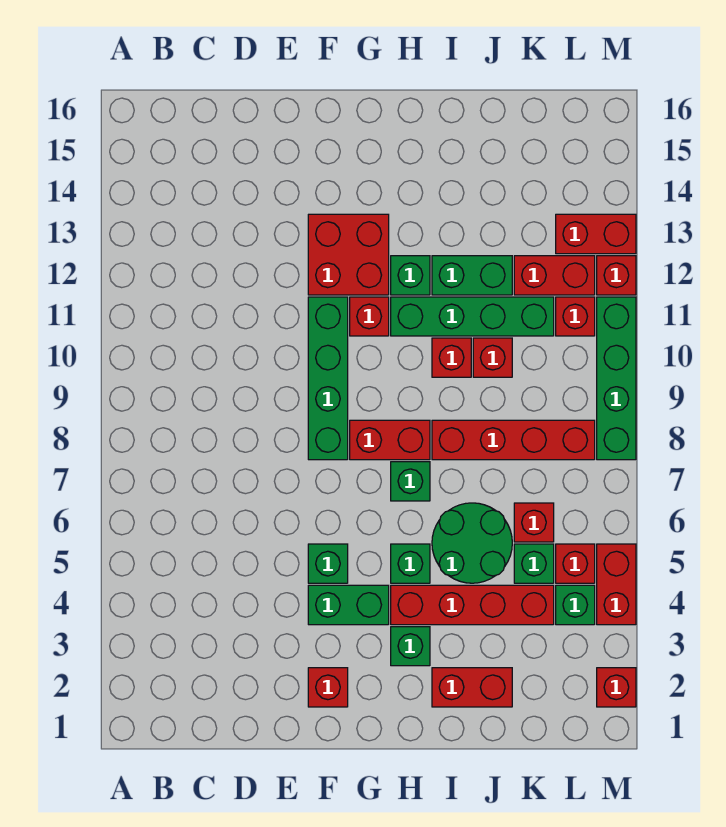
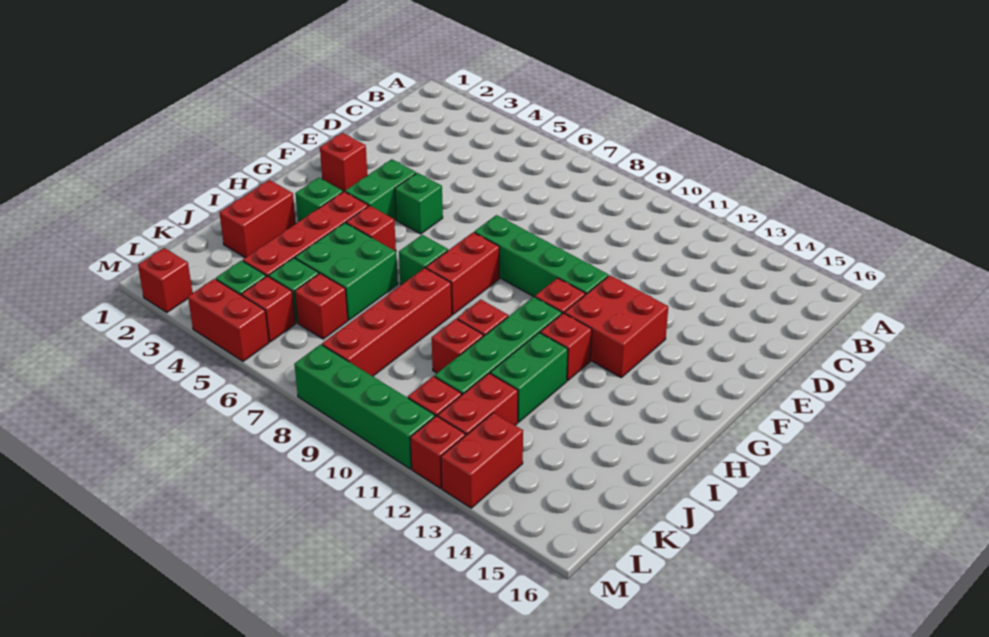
green brick H5 level 1 -> red brick H5 level 1
green brick H12 level 1 -> red brick H12 level 1
green round brick I5:J6 level 1 -> green brick I5:J6 level 1

